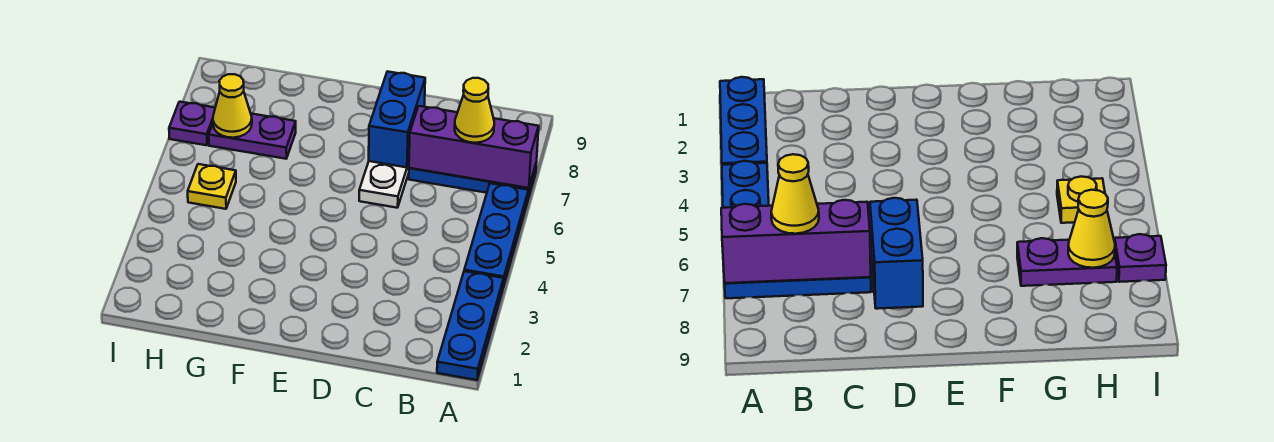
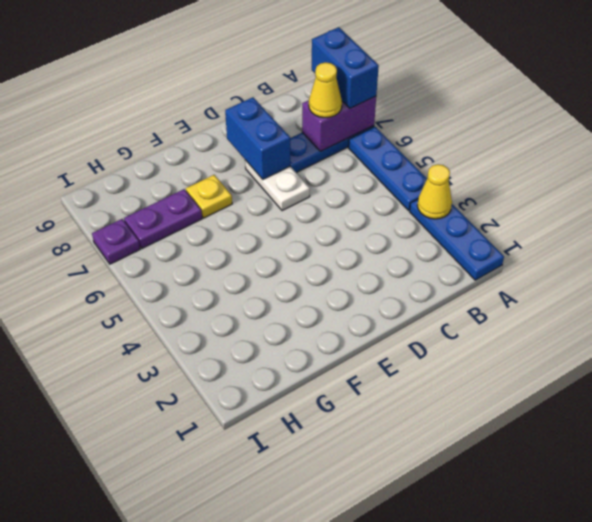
purple brick A7:C7 level 2 -> purple brick A7:B7 level 2
none -> blue brick A7:A8 level 3
yellow plate H5 level 1 -> yellow plate F7 level 1
yellow cone H7 level 2 -> yellow cone A3 level 2

